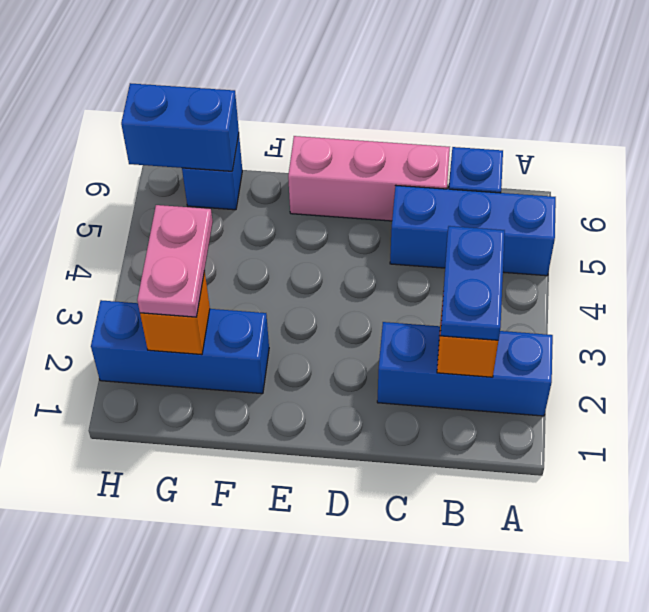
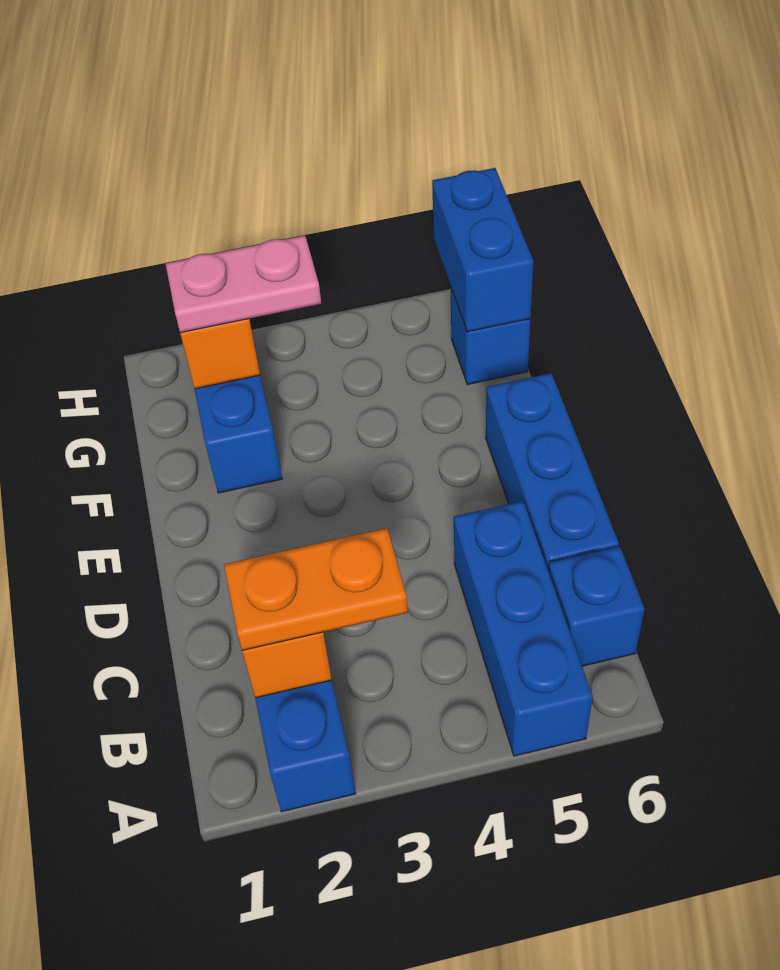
blue plate B2:B3 level 3 -> orange plate B2:B3 level 3
pink brick C6:E6 level 1 -> blue brick C6:E6 level 1

